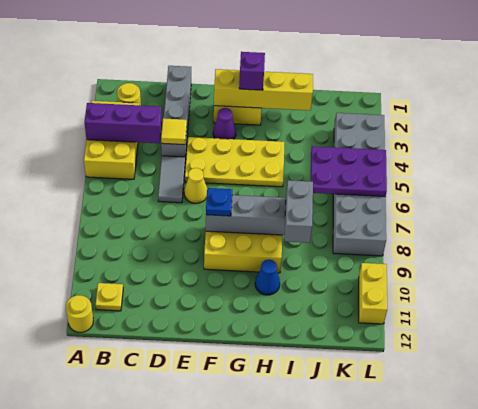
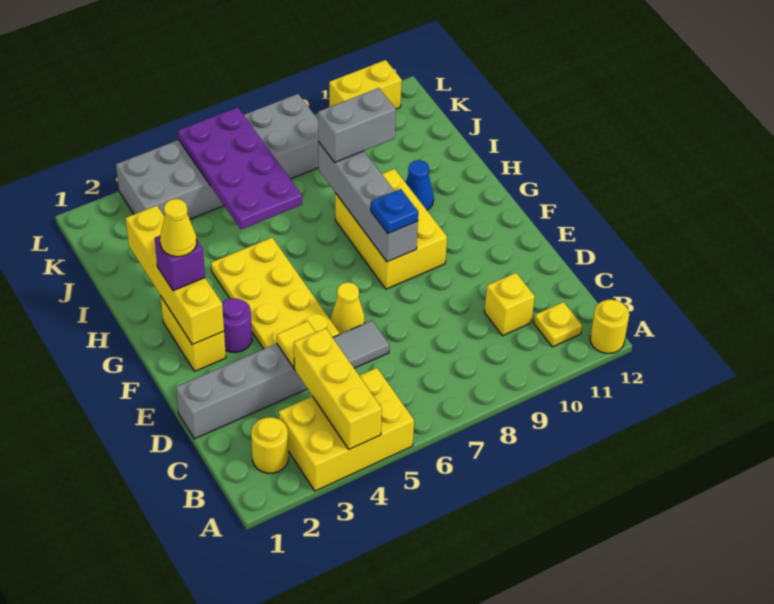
purple brick A4:C4 level 2 -> yellow brick A4:C4 level 2
none -> yellow brick C10 level 1
purple cone F3 level 1 -> purple round brick F3 level 1
none -> yellow cone G2 level 4
purple plate J5:L6 level 2 -> purple plate I5:L6 level 2

